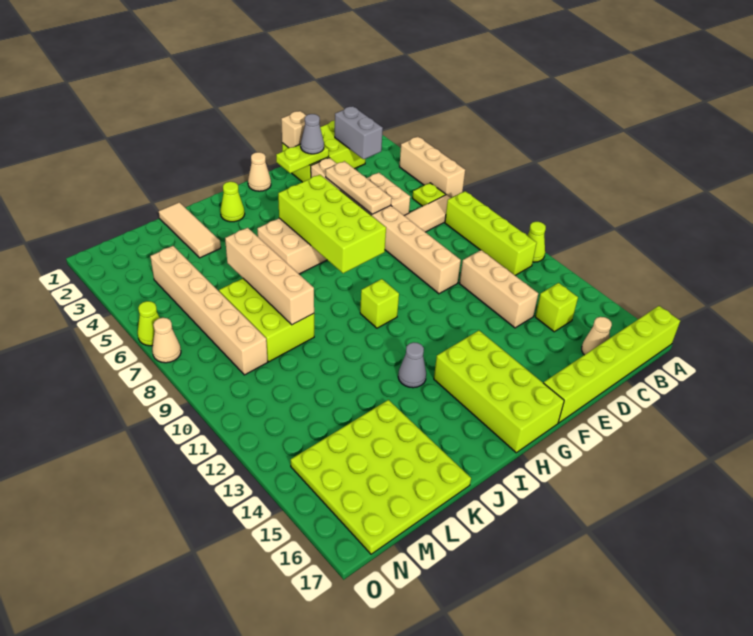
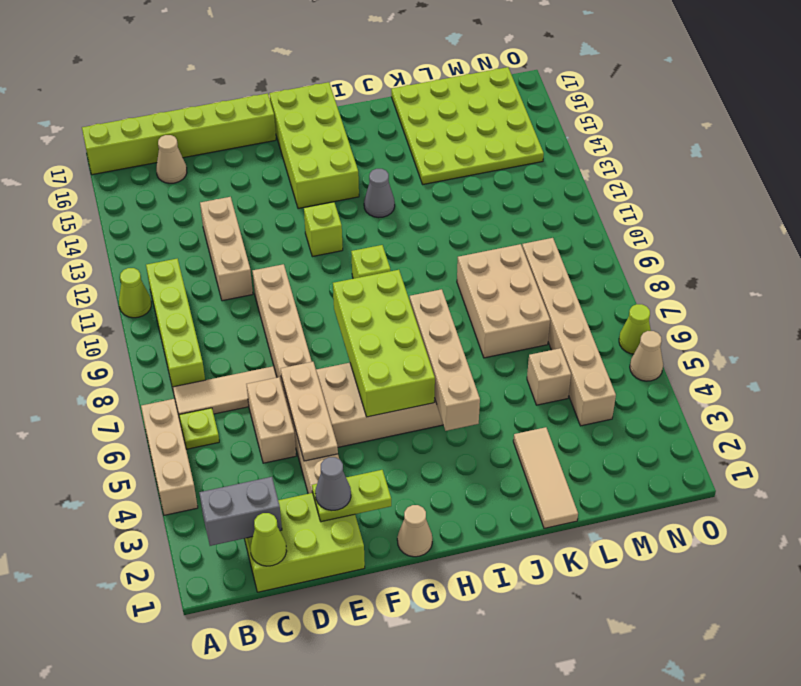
grey brick C2:C3 level 2 -> grey brick B2:C2 level 2
lime brick C14 level 1 -> lime brick G12 level 1
tan brick E1 level 2 -> tan brick L5 level 1
lime cone I2 level 1 -> lime cone C1 level 2
tan brick K6:K9 level 2 -> tan brick I4:I7 level 2
lime brick K7:L9 level 1 -> tan brick K7:L9 level 1
tan cone O7 level 1 -> tan cone O5 level 1

